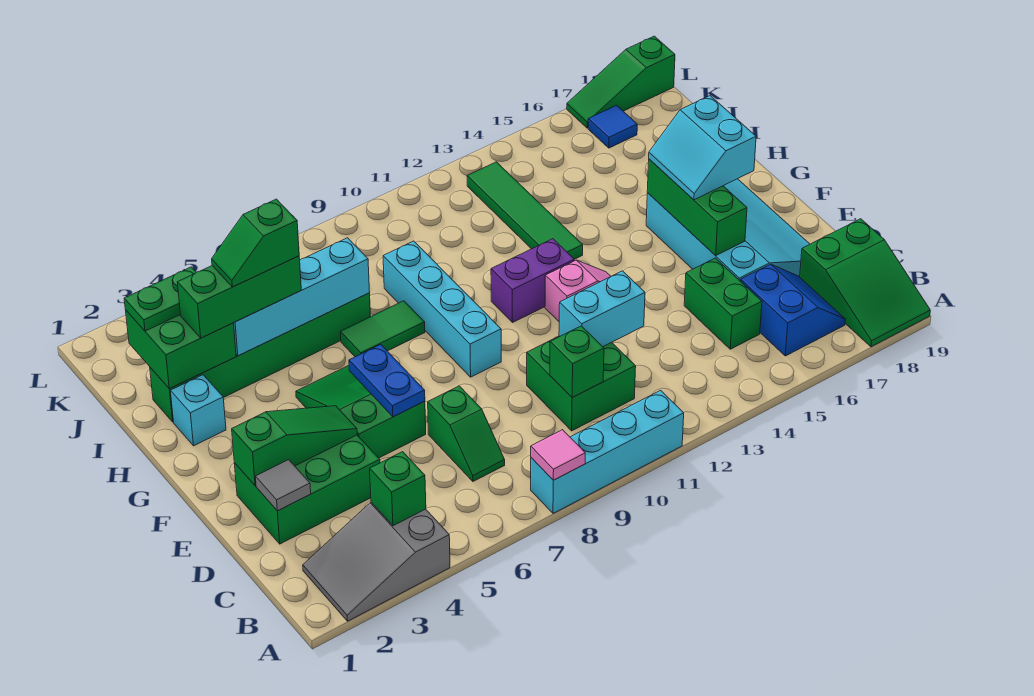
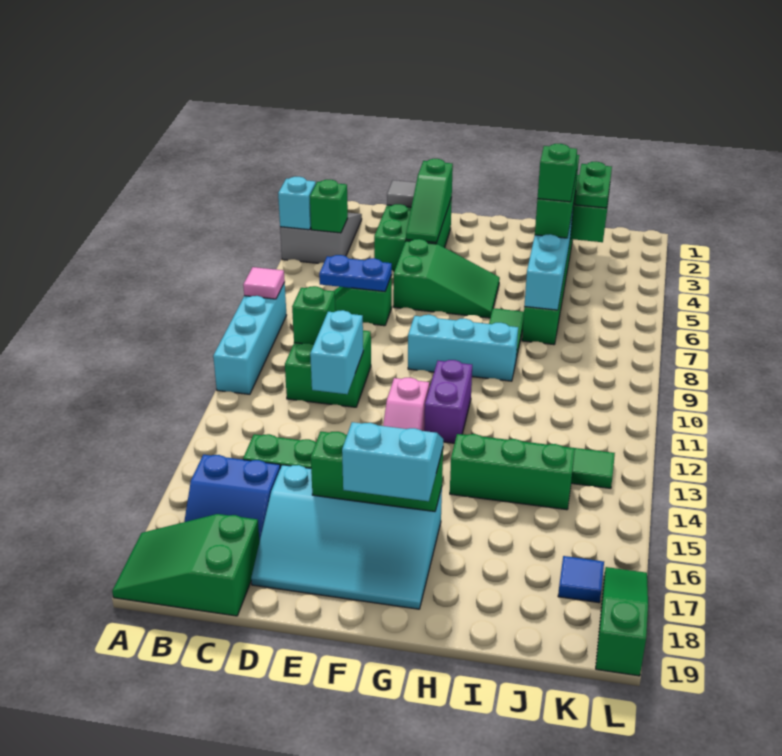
blue plate E6:F6 level 2 -> blue plate C7:D7 level 2
cyan brick F9:I9 level 1 -> cyan brick F9:H9 level 1
cyan brick H2 level 1 -> cyan brick A4 level 2
none -> green brick H14:J14 level 1

